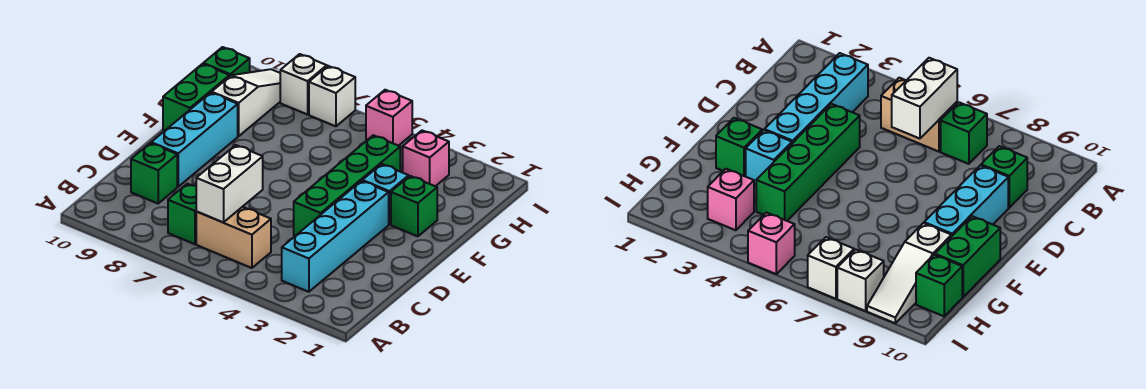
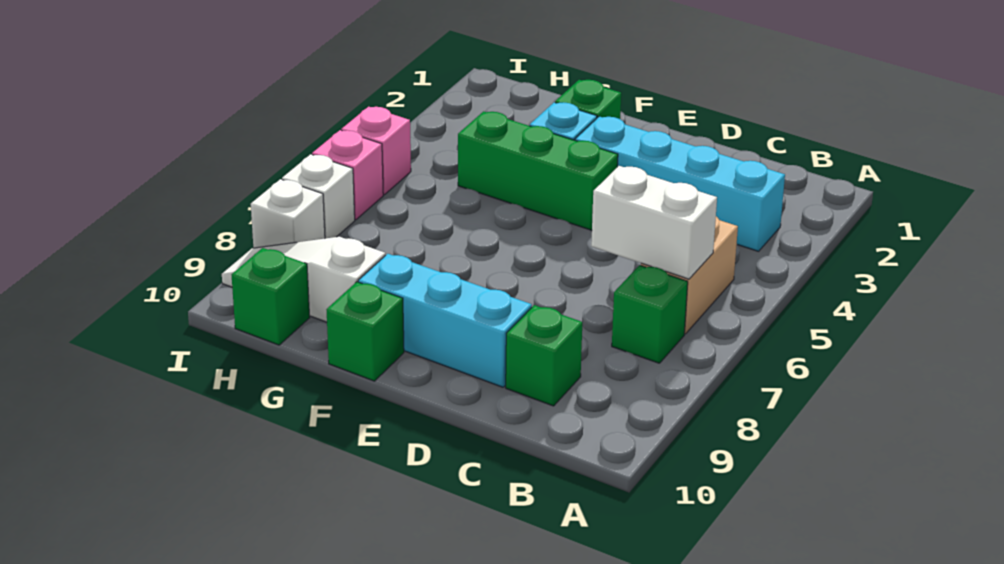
green brick D4:G4 level 1 -> green brick E4:G4 level 1
green brick F10:G10 level 1 -> green brick F10 level 1
pink brick H3 level 1 -> pink brick I6 level 1

